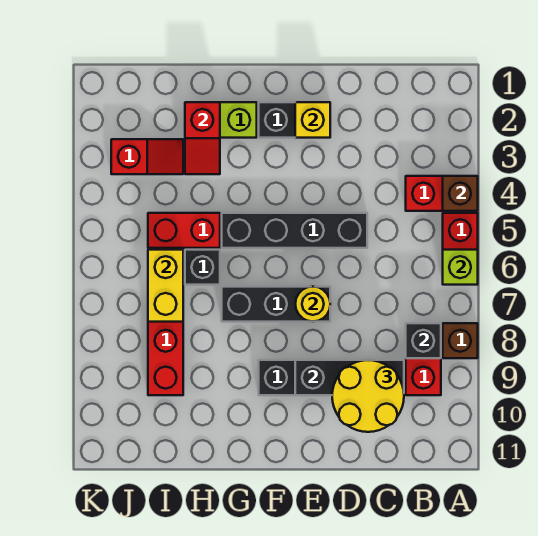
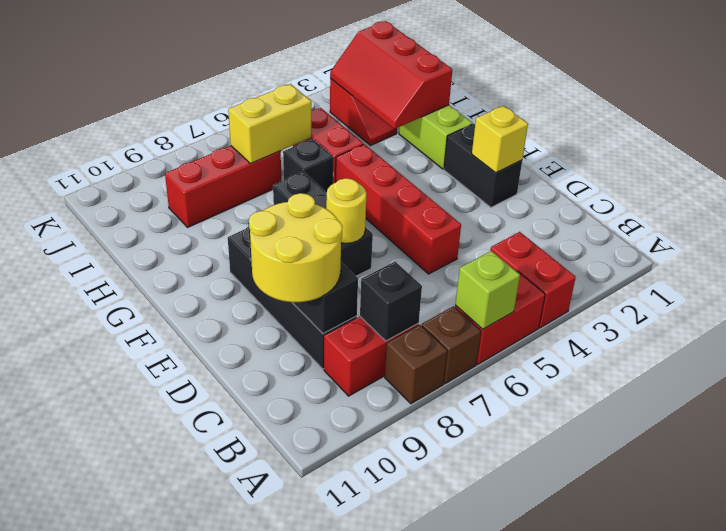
brown brick A4 level 2 -> brown brick A7 level 1
black brick D5:G5 level 1 -> red brick D5:G5 level 1
red slope H2:H3 level 2 top 2 -> red slope H2:J3 level 2 top 2

